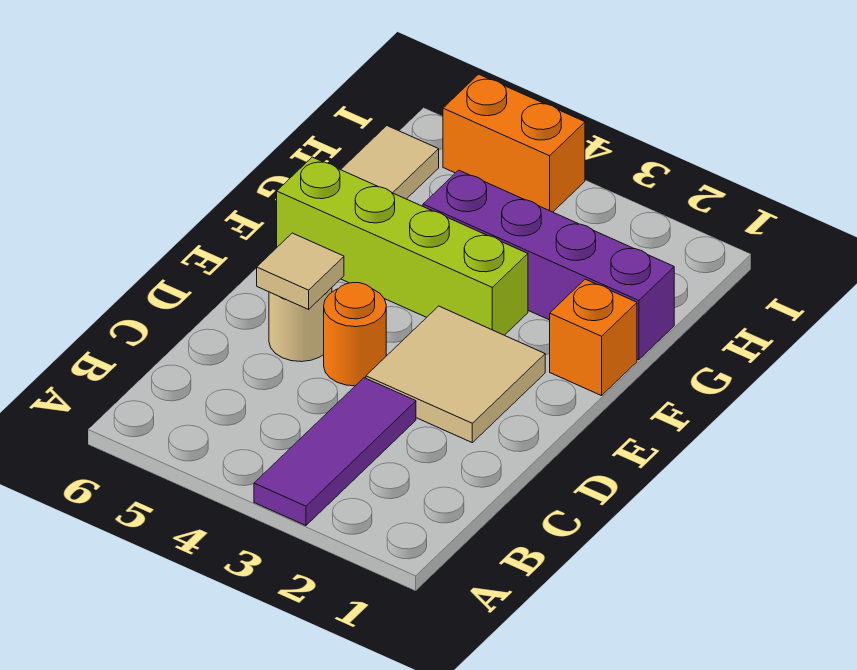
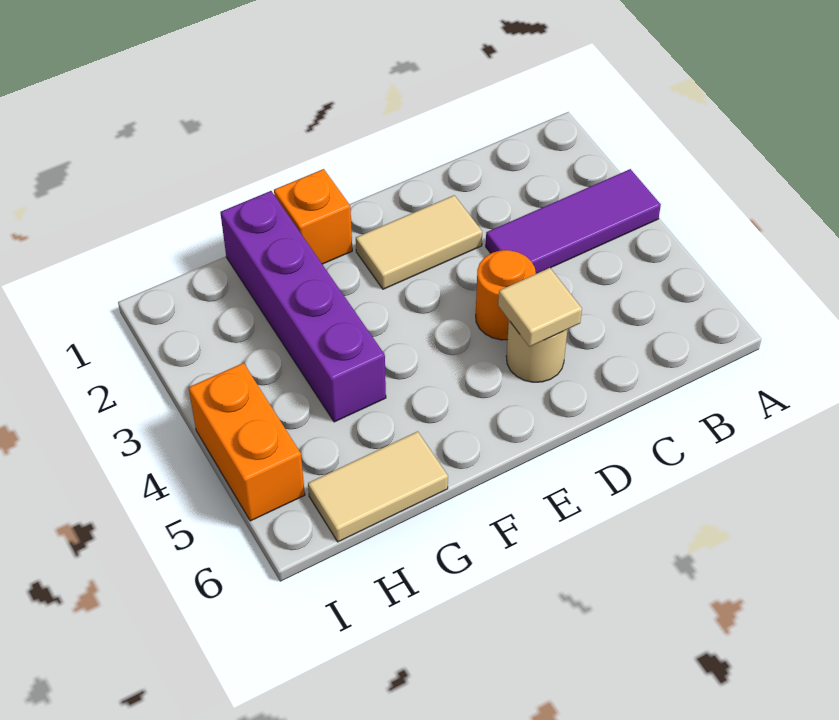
tan tile D2:E3 level 1 -> tan tile D2:E2 level 1
lime brick F3:F6 level 1 -> none

